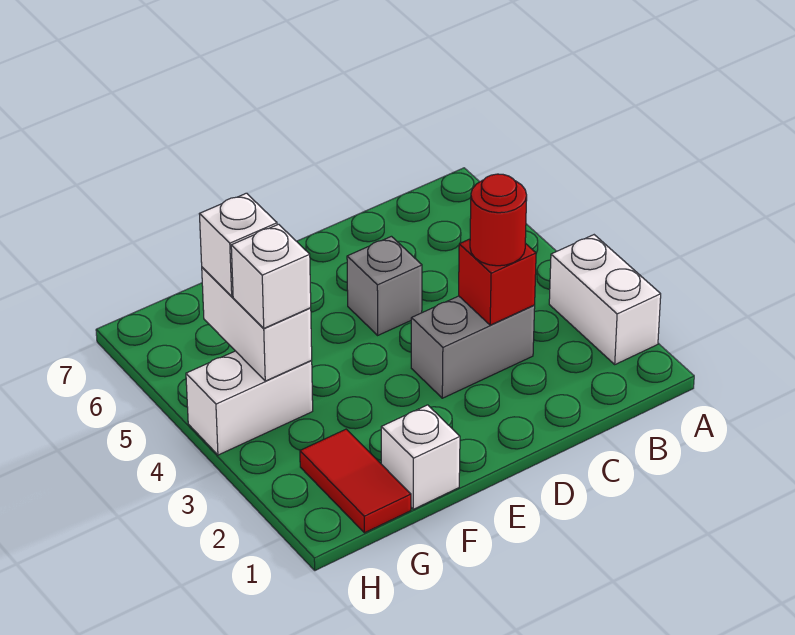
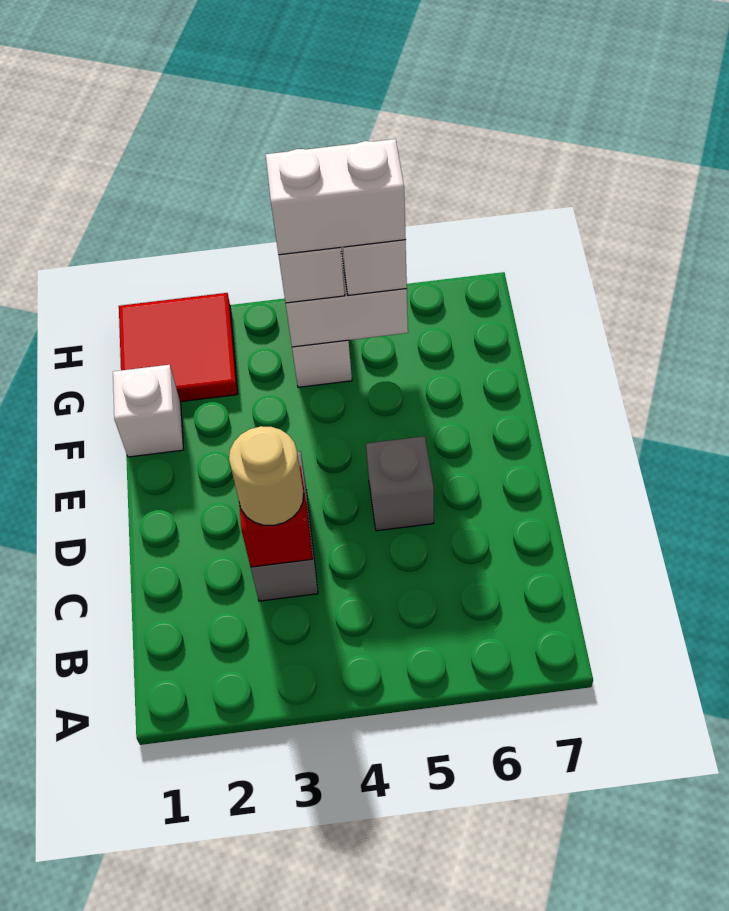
white brick A2:A3 level 1 -> white brick G4:G5 level 4
red round brick C3 level 3 -> tan round brick C3 level 3
red tile G1:G2 level 1 -> red tile G1:H2 level 1

